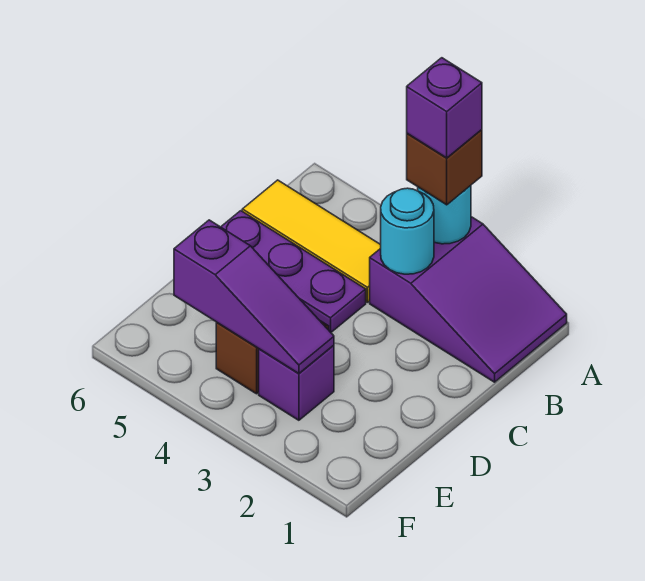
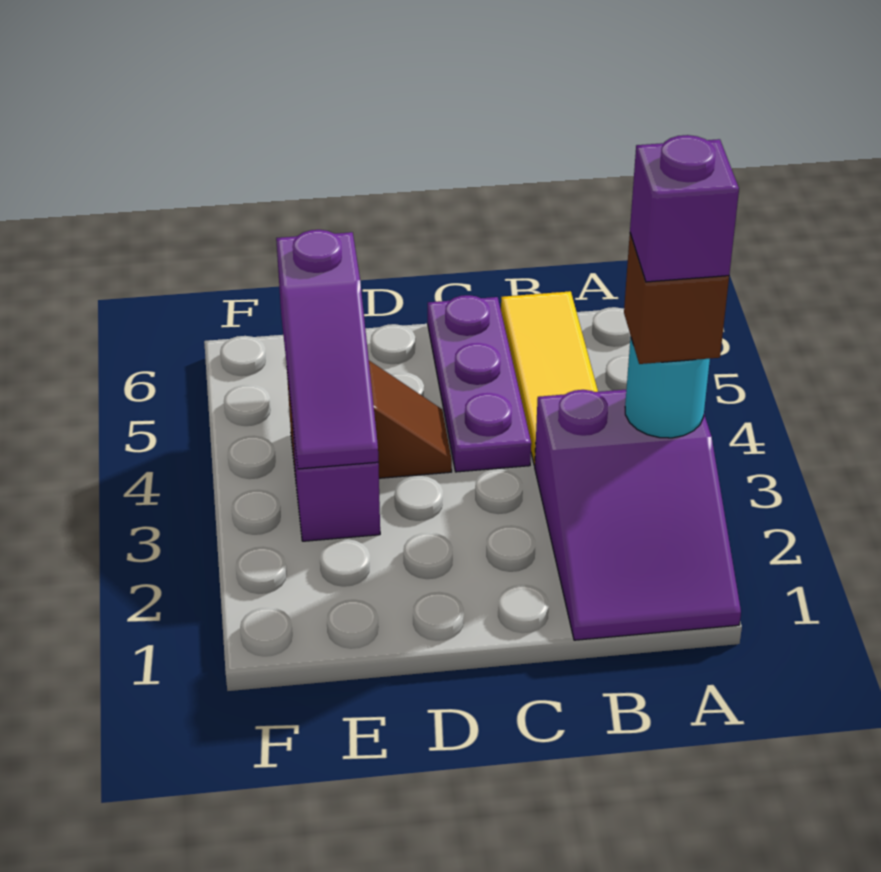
cyan round brick B3 level 2 -> none

